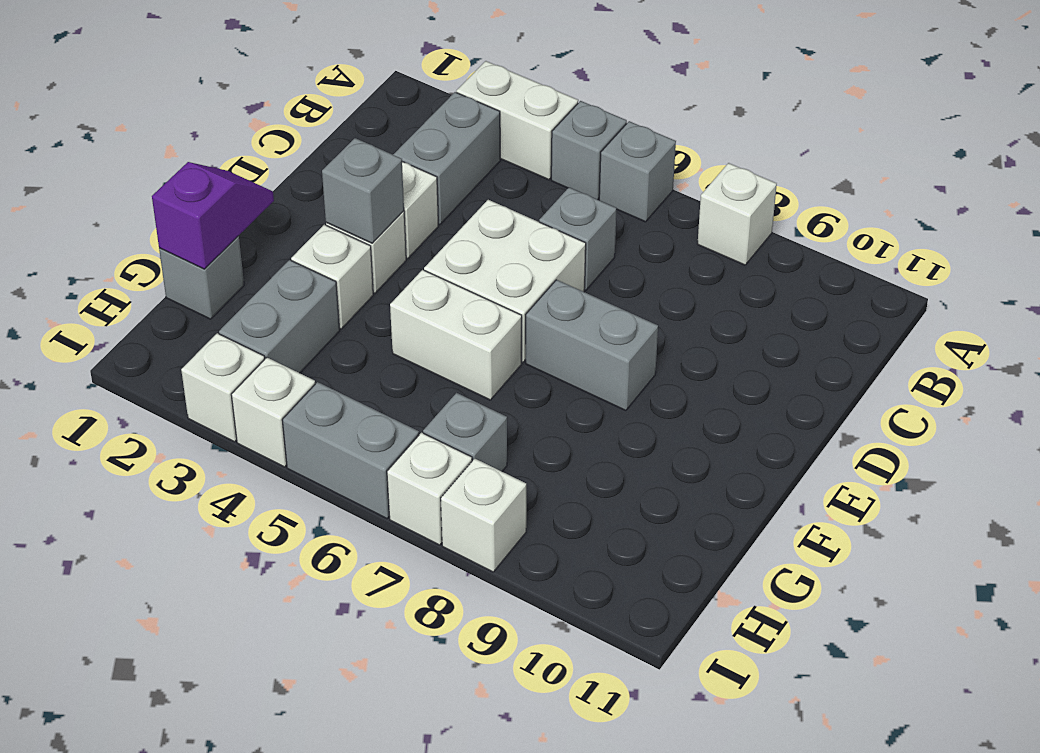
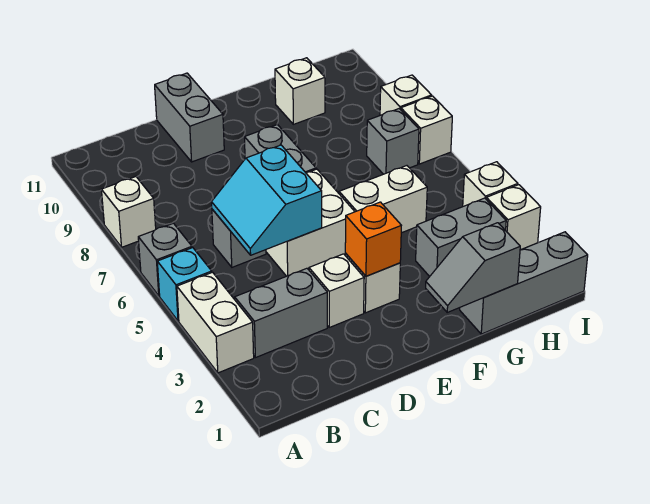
grey brick A5 level 1 -> cyan brick A5 level 1
none -> cyan slope C5:D6 level 2 top D
grey brick E3 level 2 -> orange brick E3 level 2
purple slope F1:G1 level 2 top G -> grey slope F1:G1 level 2 top G
white brick F3 level 1 -> white brick G10 level 1
white brick F5:F6 level 1 -> white brick F5:G5 level 1
grey brick G1 level 1 -> grey brick G1:I1 level 1
grey brick I5:I6 level 1 -> grey brick D10:D11 level 1

